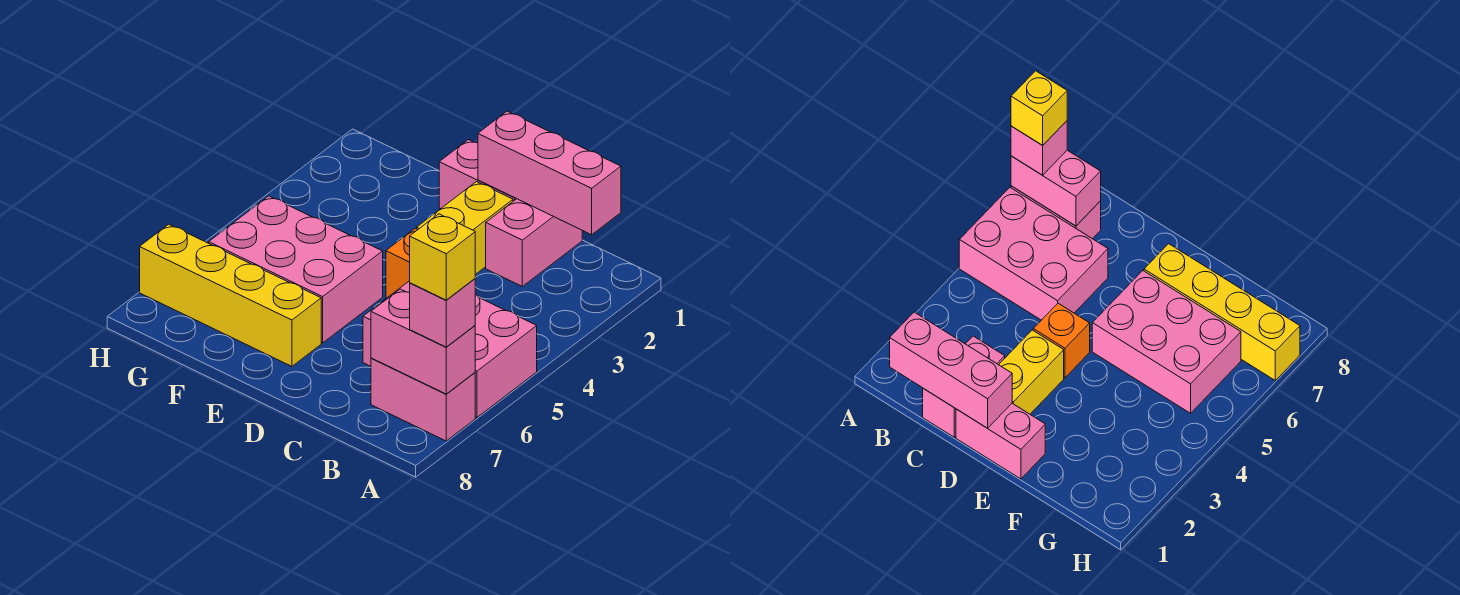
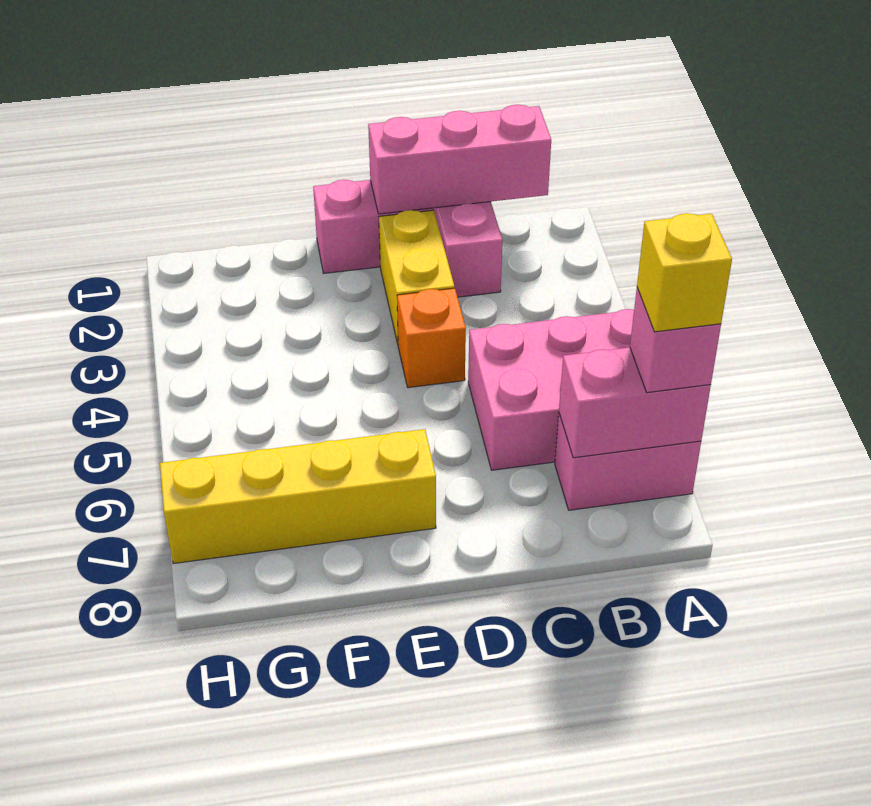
pink brick E5:G6 level 1 -> none

